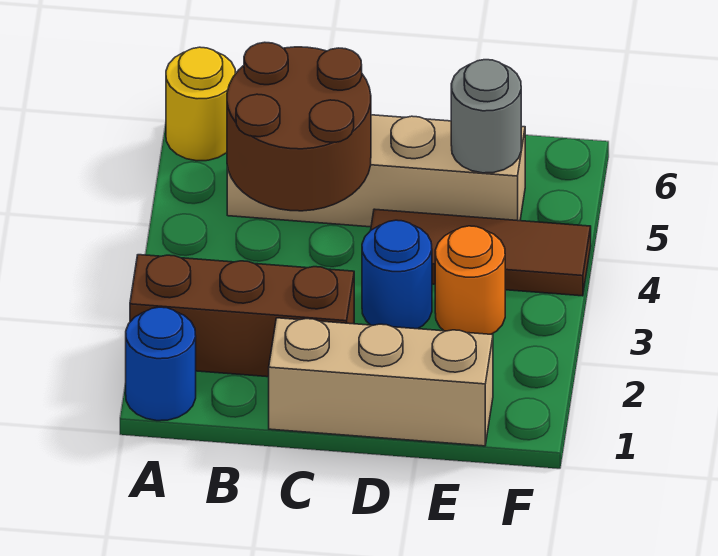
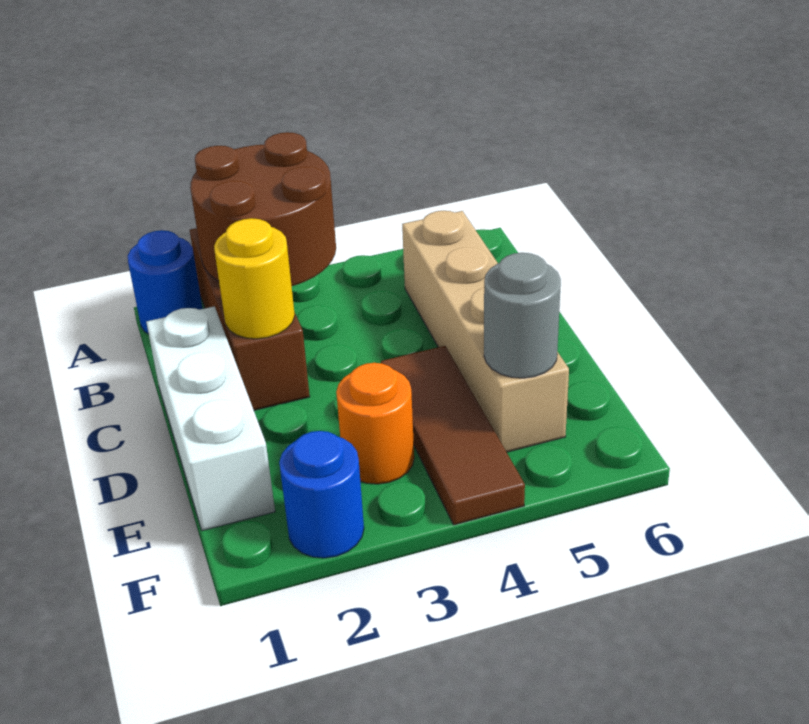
yellow round brick A6 level 1 -> yellow round brick C2 level 2
brown round brick B4:C5 level 2 -> brown round brick A2:B3 level 2
tan brick C1:E1 level 1 -> white brick C1:E1 level 1
blue round brick D3 level 1 -> blue round brick F2 level 1

